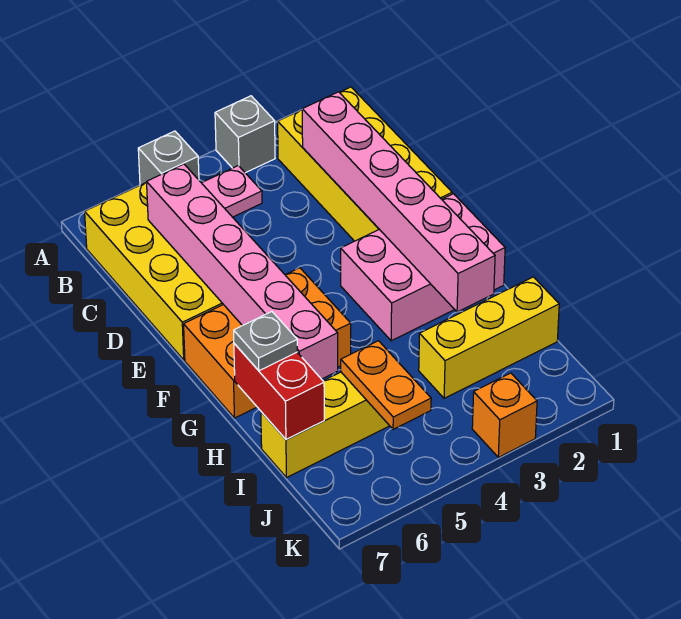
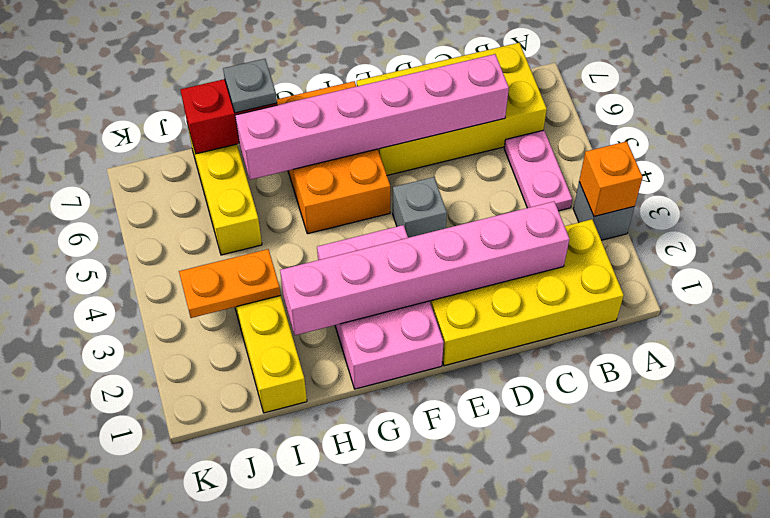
grey brick A5 level 1 -> grey brick E4 level 1
orange plate I5:J5 level 2 -> orange plate I3:J3 level 2
orange brick K3 level 1 -> orange brick A3 level 2

